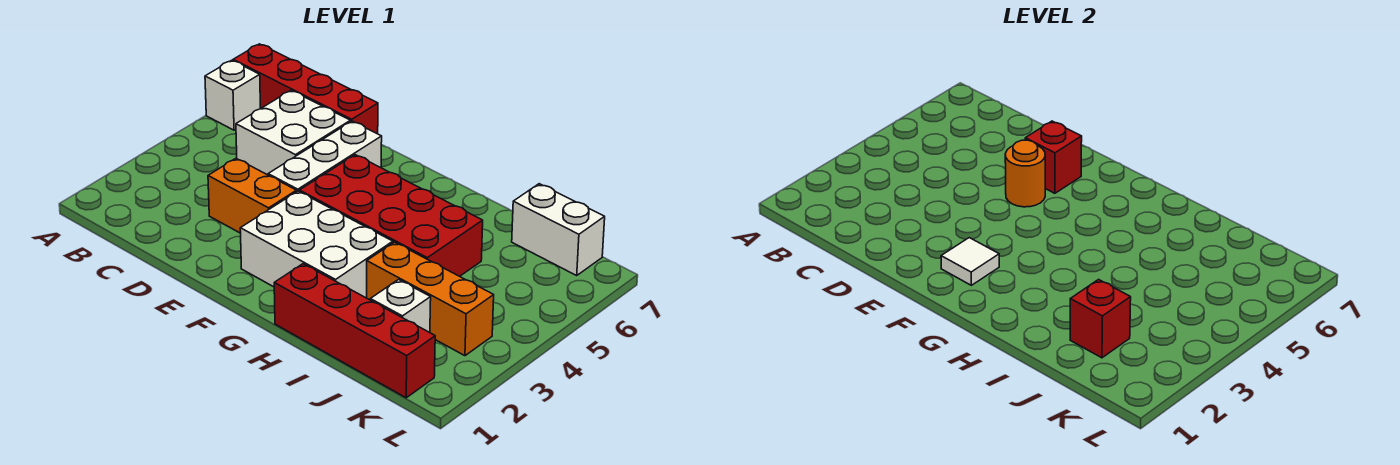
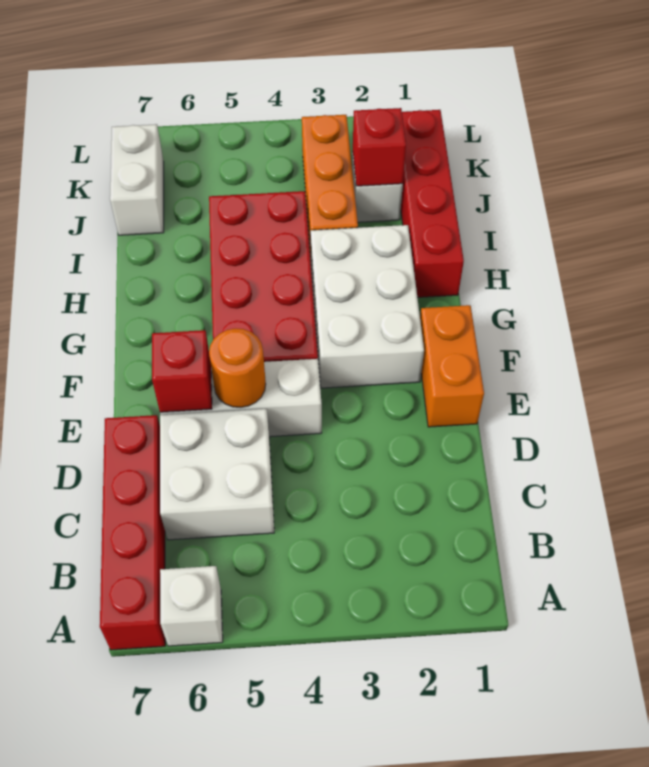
orange brick D3:E3 level 1 -> orange brick E1:F1 level 1
white tile F2 level 2 -> none

